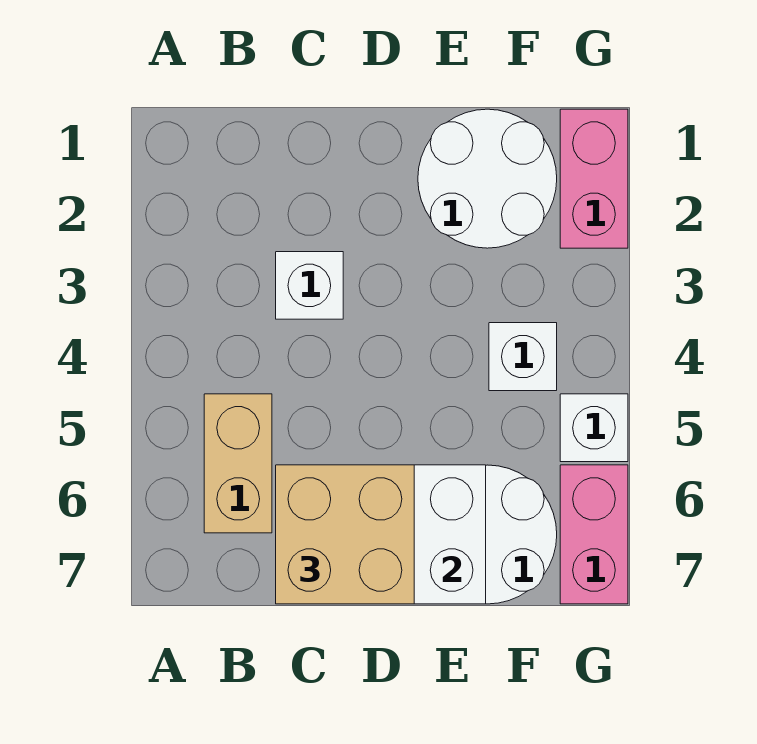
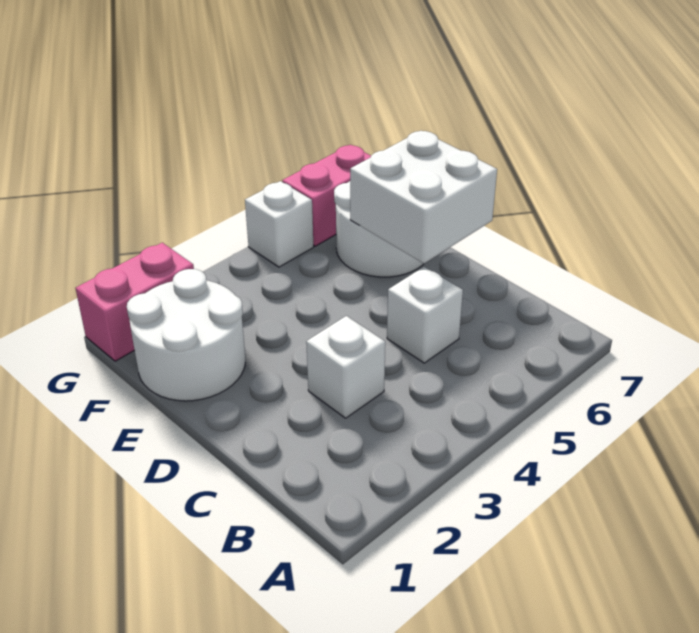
tan brick B5:B6 level 1 -> none
tan brick C6:D7 level 3 -> none
white brick F4 level 1 -> white brick C5 level 1

